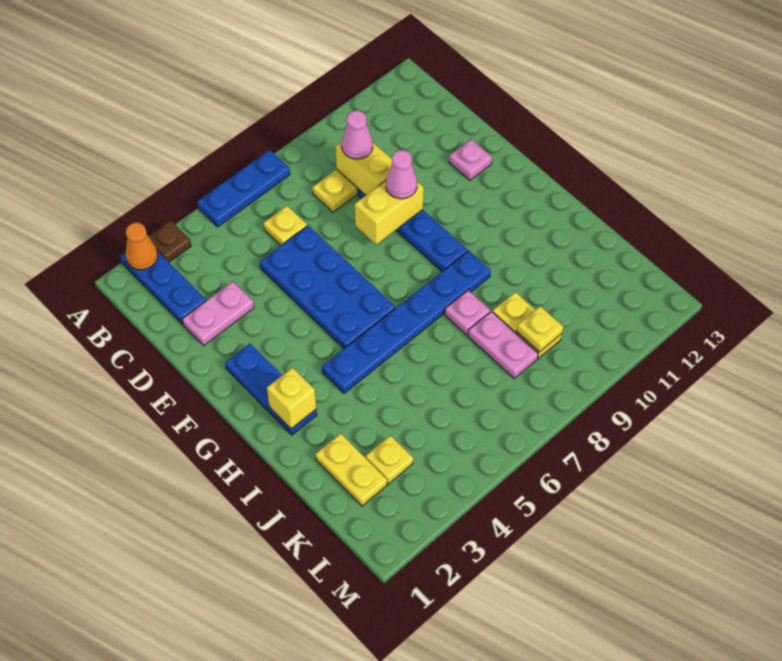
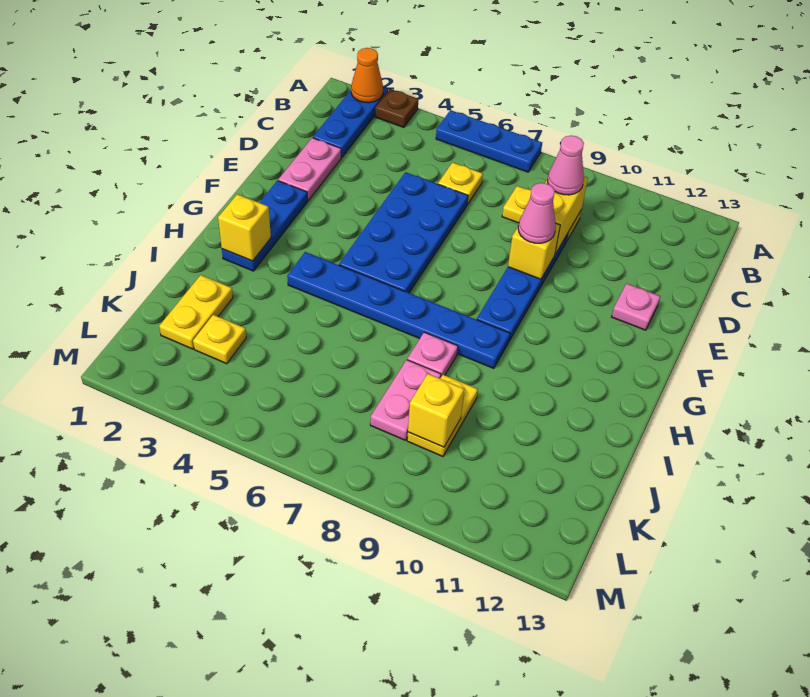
pink plate D2:D3 level 1 -> pink plate D2:E2 level 1
yellow brick E8:E9 level 2 -> yellow brick E9 level 2
yellow plate K9 level 2 -> yellow brick K9 level 2

